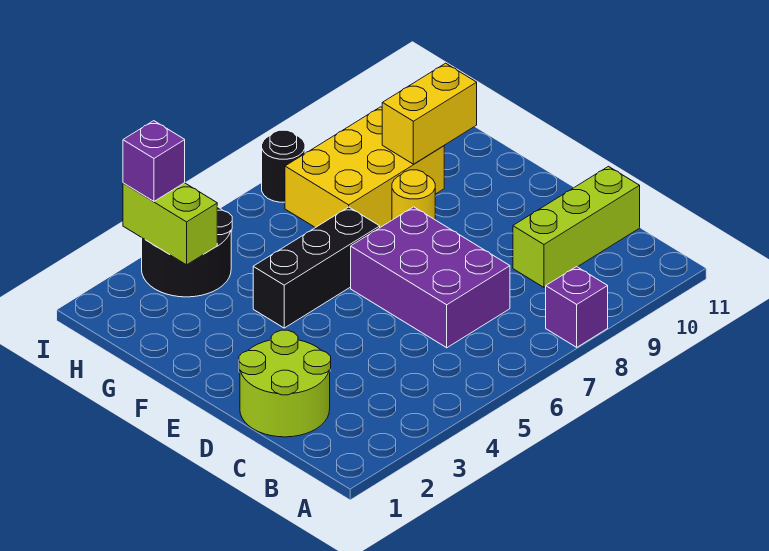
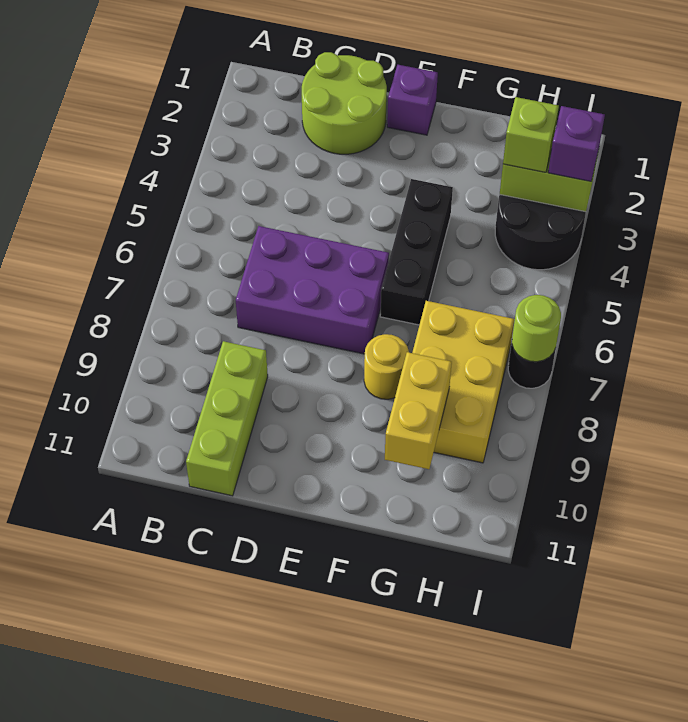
purple brick A8 level 1 -> purple brick E1 level 1
none -> lime brick H3 level 3
none -> lime round brick I7 level 2

